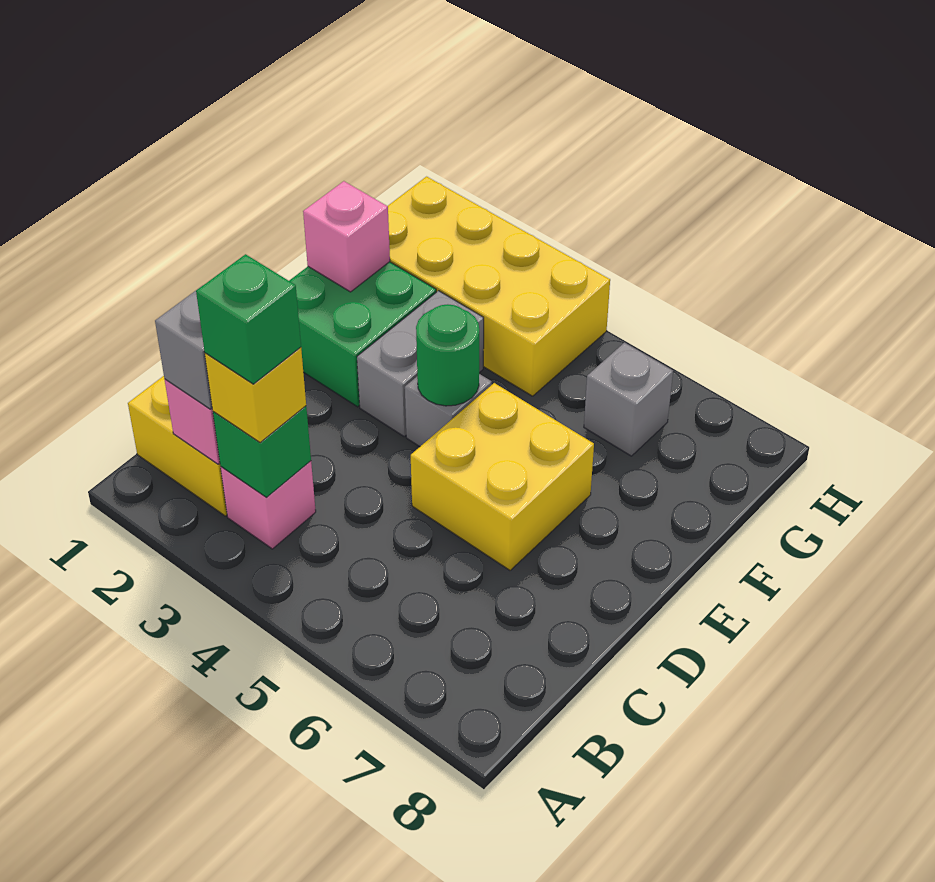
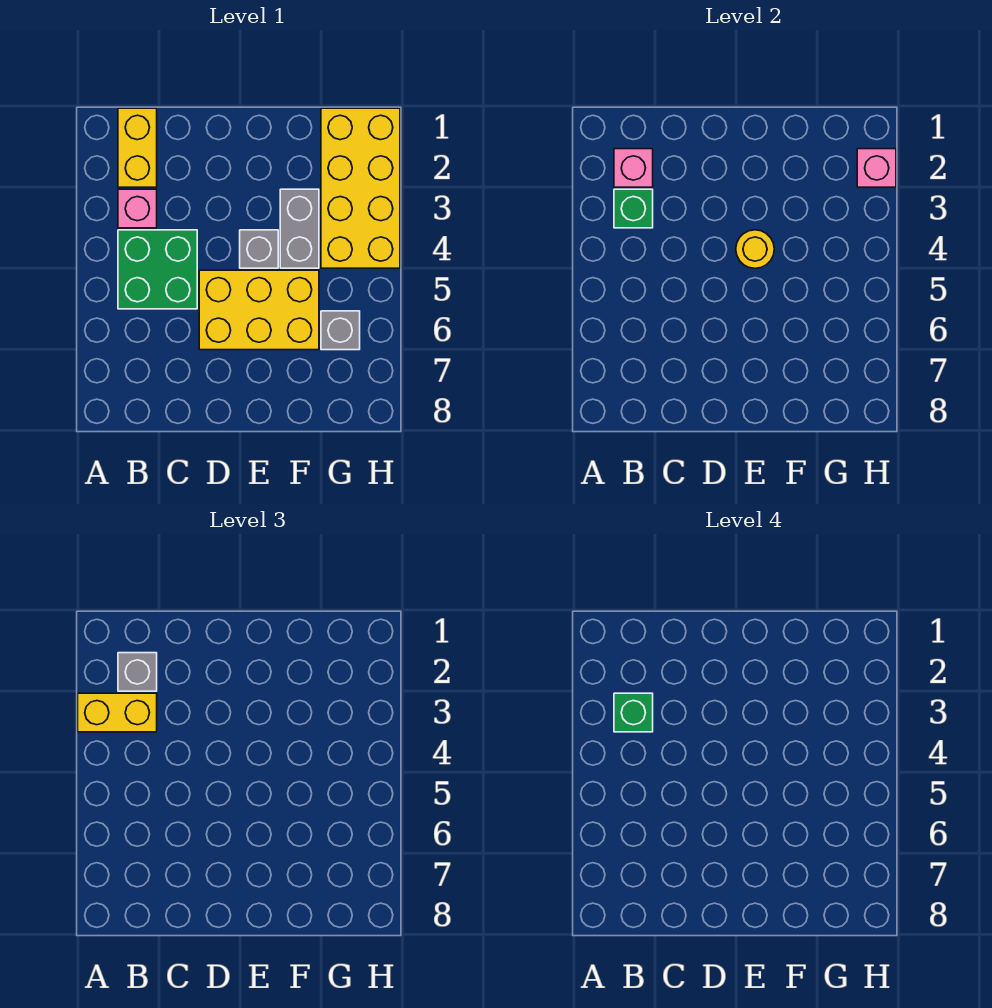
yellow brick B3 level 3 -> yellow brick A3:B3 level 3
yellow brick D5:E6 level 1 -> yellow brick D5:F6 level 1
green brick E1:F2 level 1 -> green brick B4:C5 level 1
grey brick E3:F3 level 1 -> grey brick F3:F4 level 1
green round brick E4 level 2 -> yellow round brick E4 level 2
pink brick F1 level 2 -> pink brick H2 level 2

